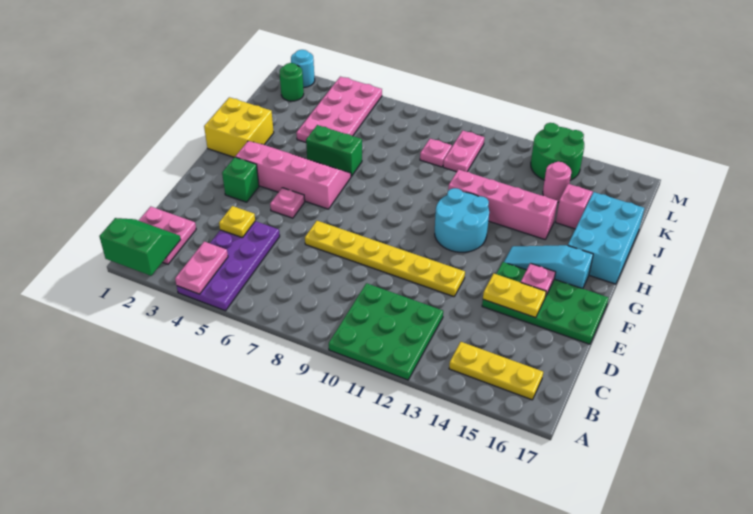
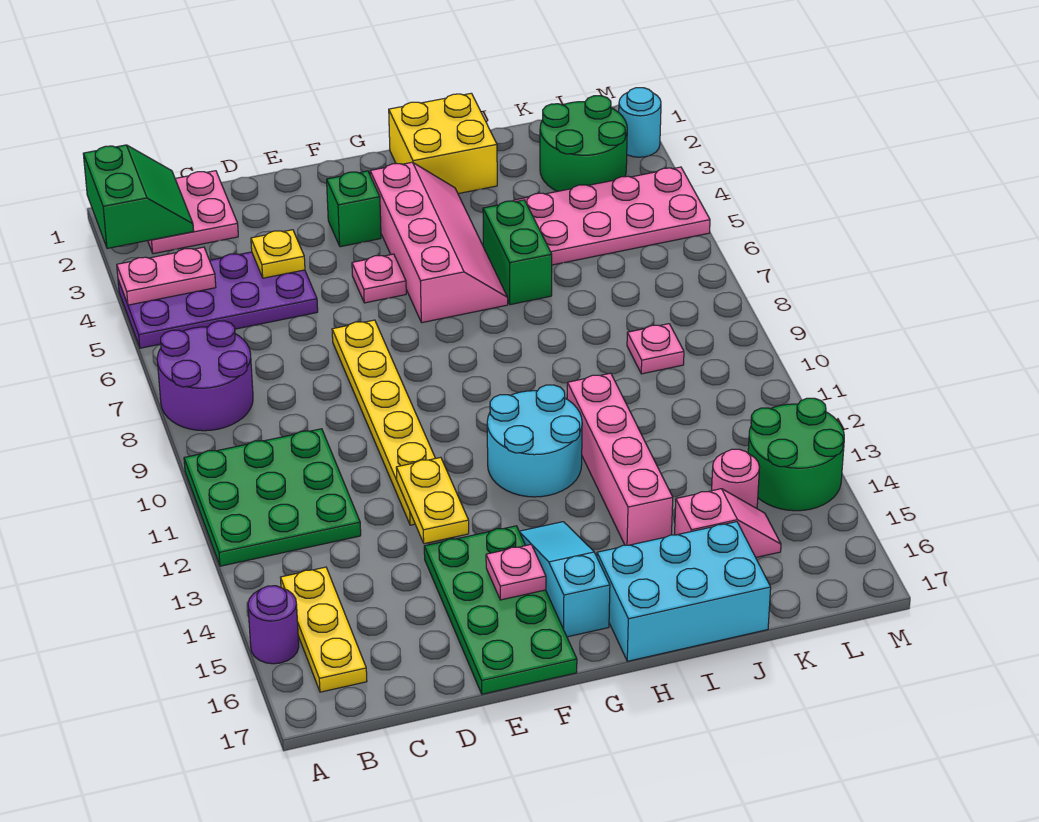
none -> purple round brick A7:B8 level 1
none -> purple round brick A15 level 1
yellow plate E14:E15 level 2 -> yellow plate E12:E13 level 2
pink plate K10:L10 level 1 -> none
green round brick L2 level 1 -> green round brick K2:L3 level 1

